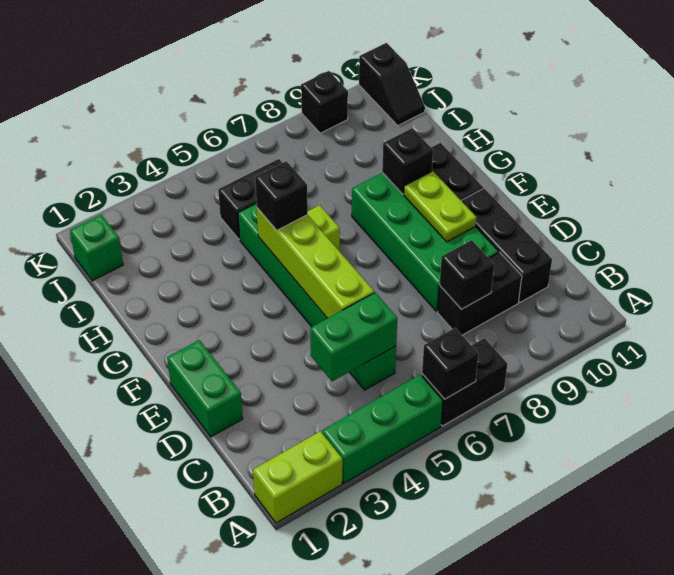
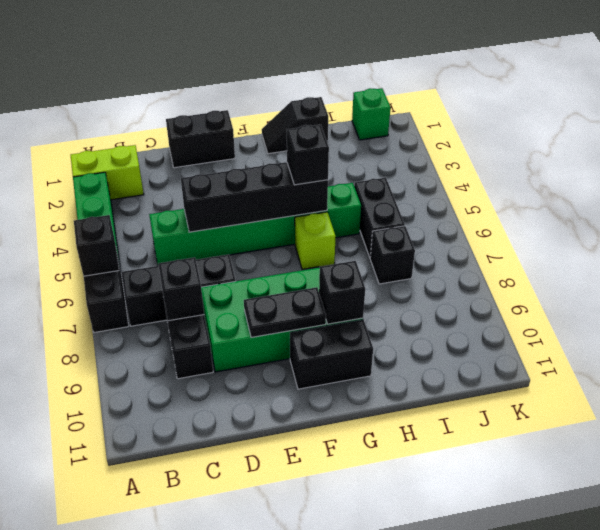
lime brick A1:A2 level 1 -> lime brick A2:B2 level 1
green brick C4:C5 level 2 -> none
black brick C10:E10 level 1 -> black brick B7:D7 level 1
green brick D1:E1 level 1 -> black brick D1:E1 level 1
lime brick D5:G5 level 2 -> black brick D5:G5 level 2
lime plate E9:F9 level 2 -> black plate E9:F9 level 2
black slope J11:K11 level 1 top K -> black slope G1:H1 level 1 top H
black brick K9 level 1 -> black brick I7 level 1

